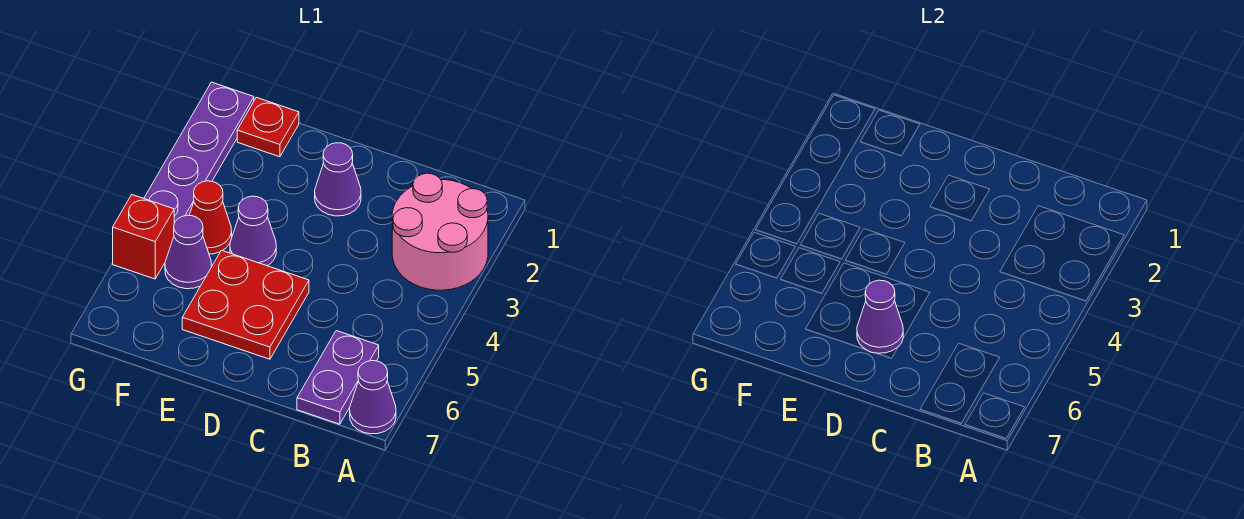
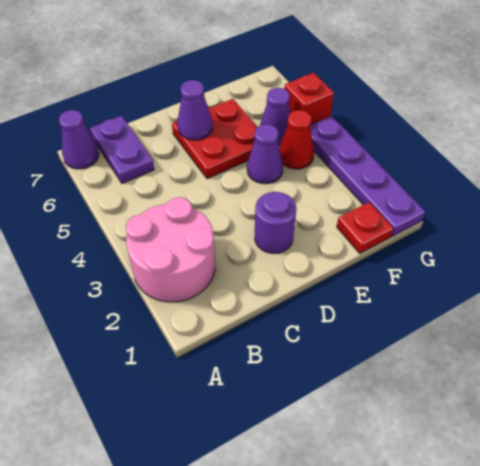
purple cone D2 level 1 -> purple round brick D2 level 1

